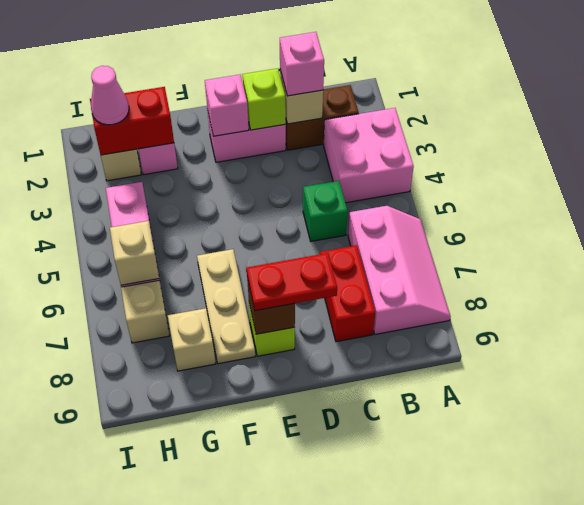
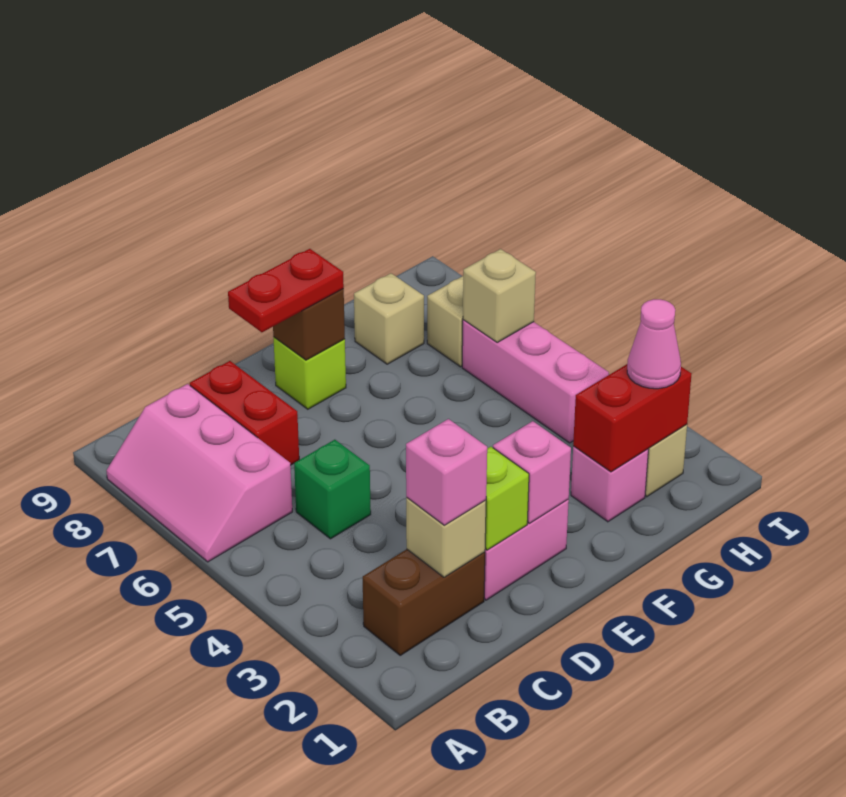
pink brick A3:B4 level 1 -> none
tan plate F6:F8 level 1 -> none

